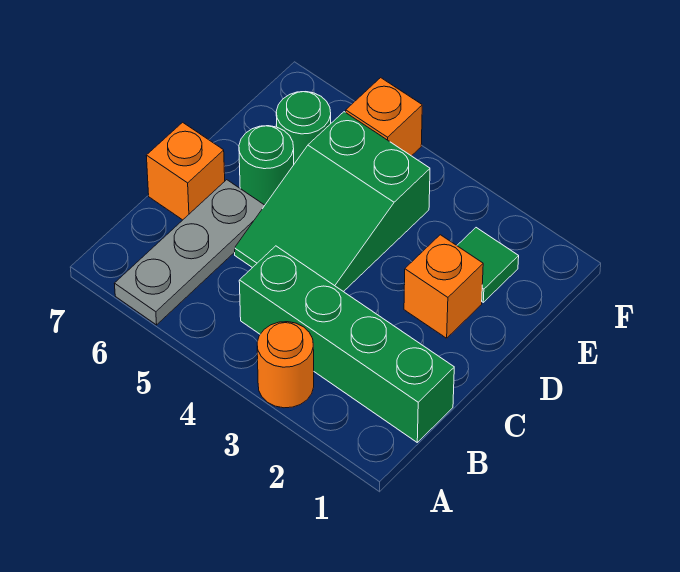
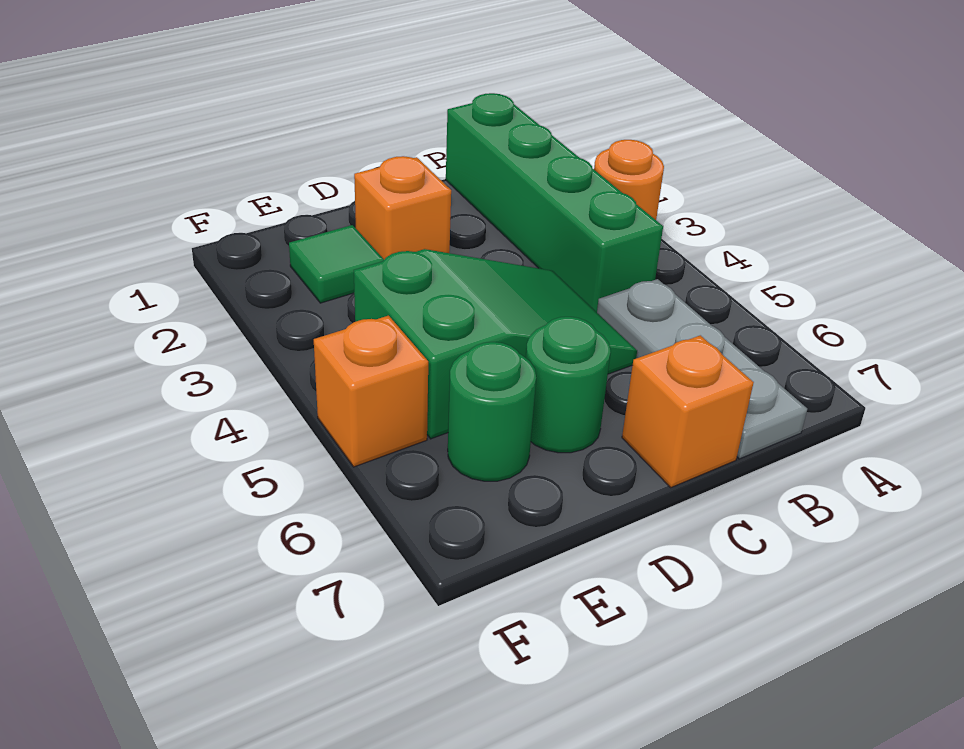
grey plate A6:C6 level 1 -> grey plate B5:B7 level 1

